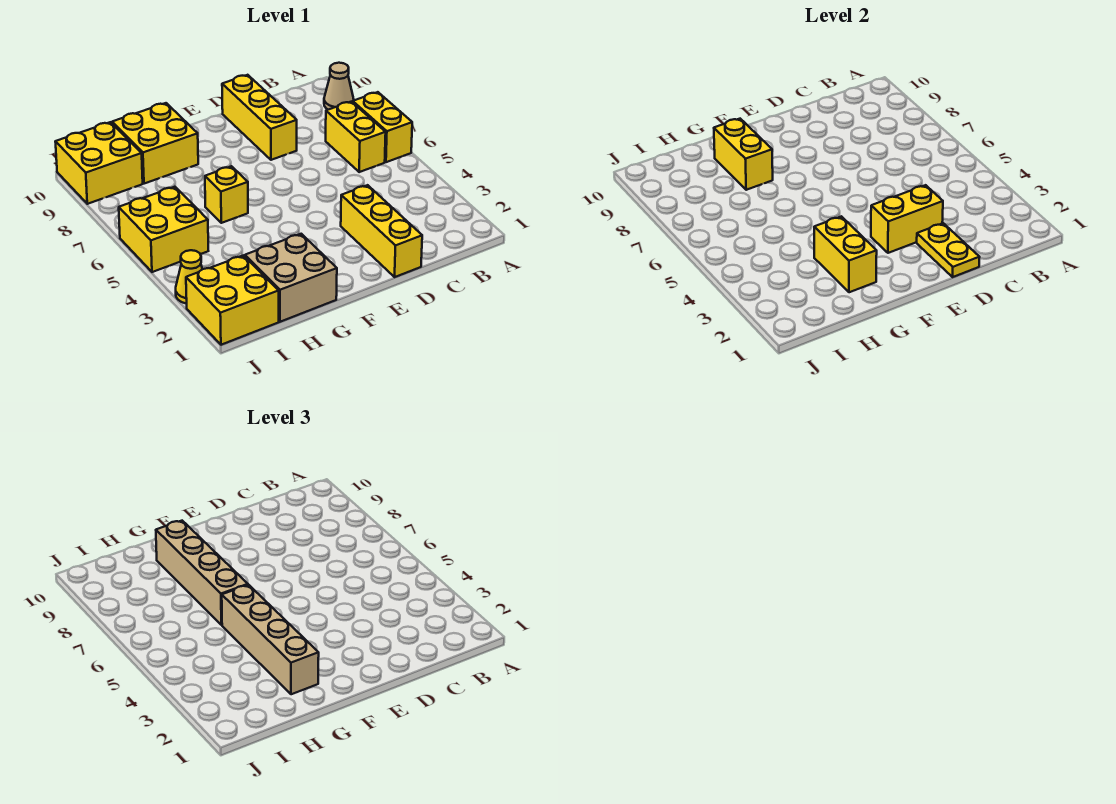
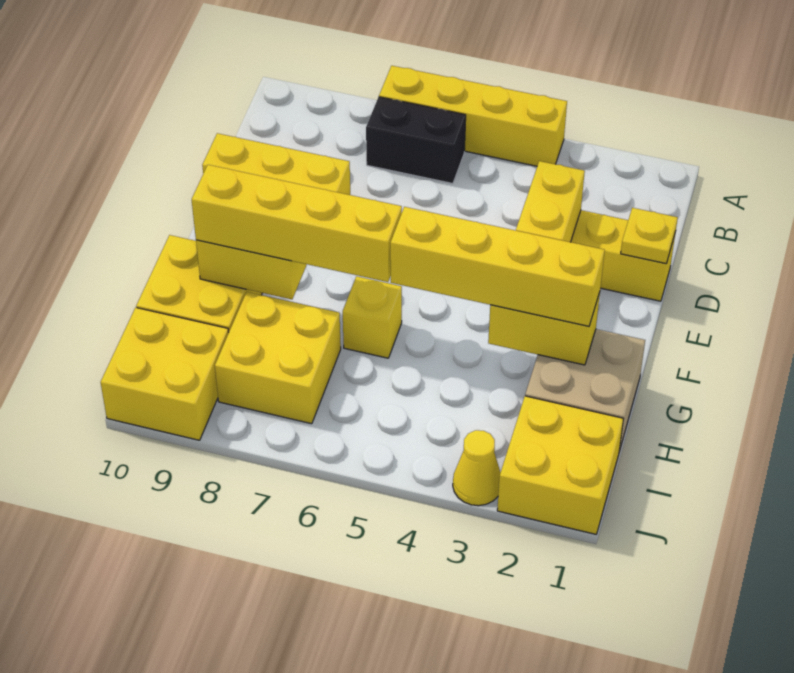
yellow brick A6:A7 level 1 -> yellow brick A4:A7 level 1
tan cone A9 level 1 -> none
yellow brick B6:B7 level 1 -> black brick B6:B7 level 1
yellow plate D1:D2 level 2 -> yellow plate D1 level 2
tan brick G2:G5 level 3 -> yellow brick G2:G5 level 3
tan brick G6:G9 level 3 -> yellow brick G6:G9 level 3
yellow brick I5:J6 level 1 -> yellow brick H7:I8 level 1

